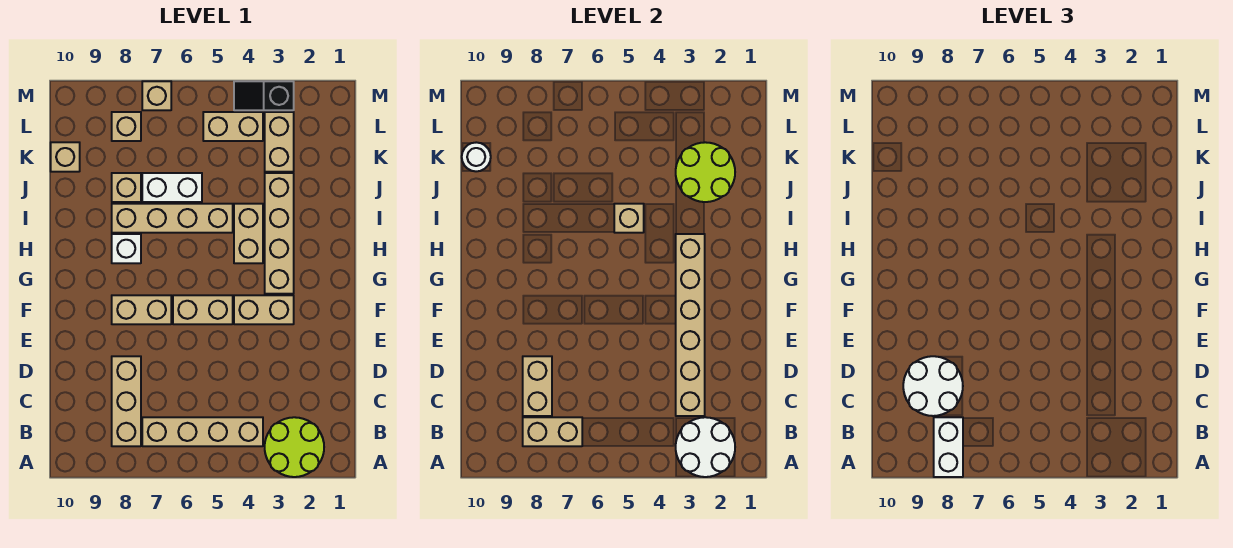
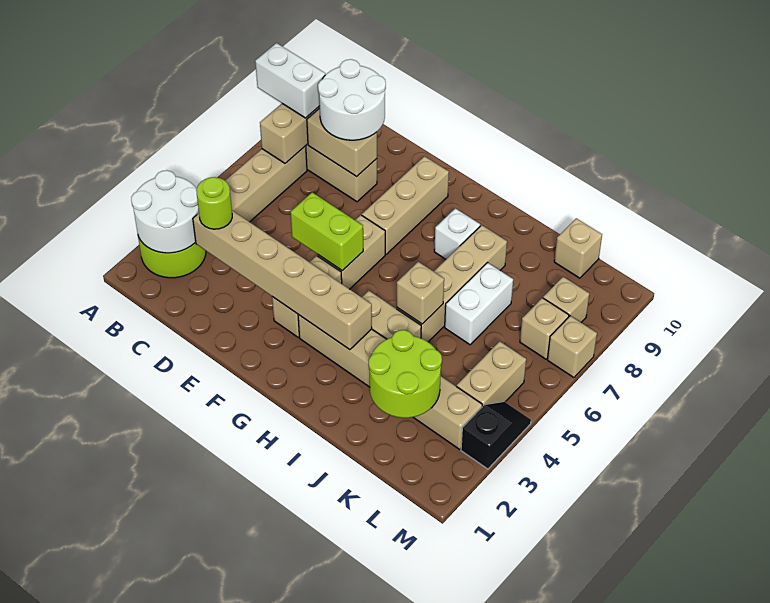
none -> lime round brick C3 level 3
none -> lime brick E5:F5 level 2
tan brick F7:F8 level 1 -> tan brick F7:F9 level 1
tan brick J8 level 1 -> tan brick L7 level 1
white round brick K10 level 2 -> none

